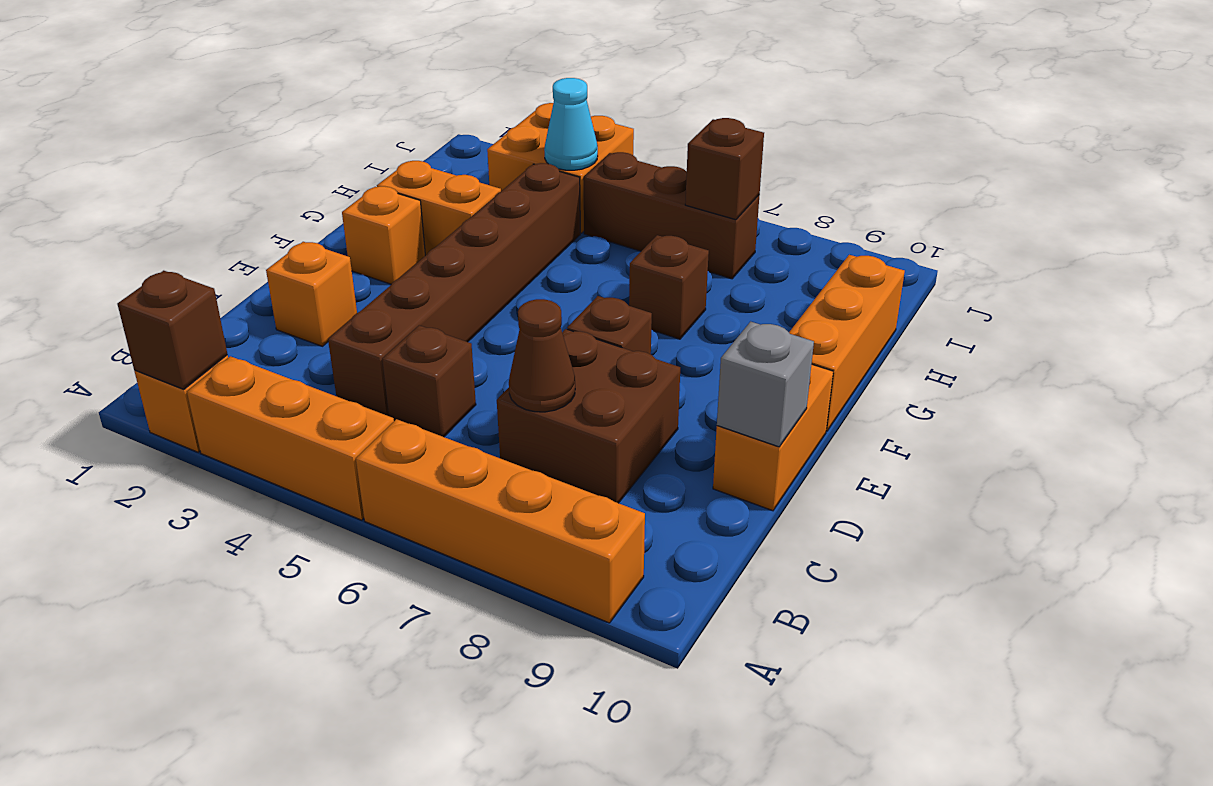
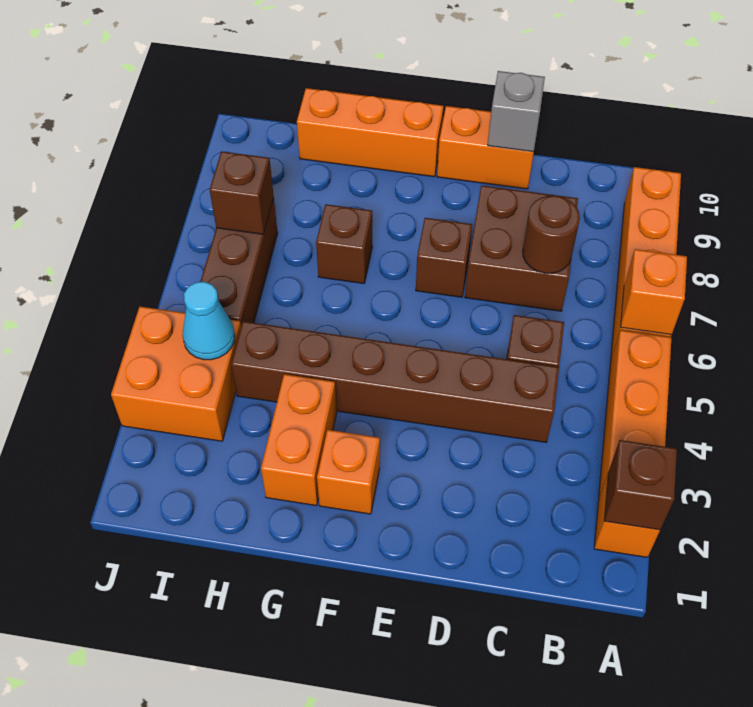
brown cone C7 level 2 -> brown round brick C7 level 2
orange brick D2 level 1 -> orange brick A6 level 2

